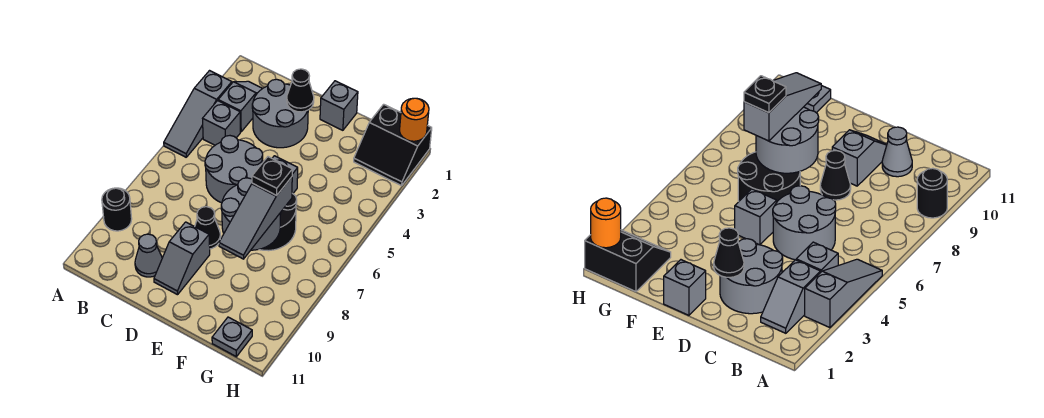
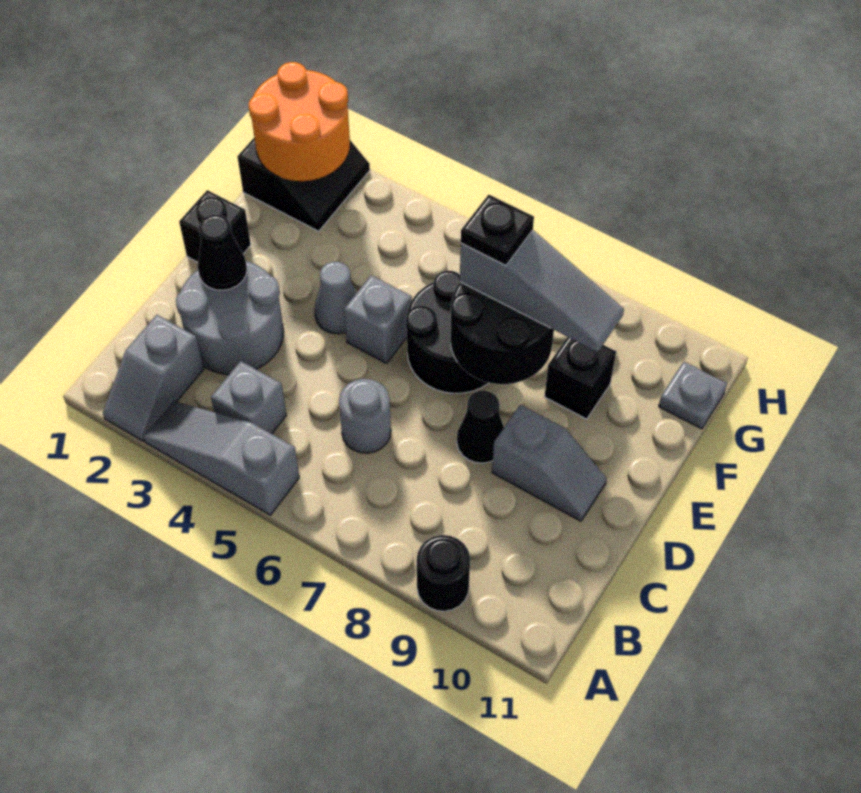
grey slope A3:A5 level 1 top 3 -> grey slope A3:A5 level 1 top 5
grey slope B2:B3 level 1 top 3 -> grey slope A2:B2 level 1 top B
grey round brick C5:D6 level 1 -> grey round brick C6 level 1
grey cone C10 level 1 -> grey cone E4 level 1
grey brick E1 level 1 -> black brick E1 level 1
grey round brick E7:F8 level 2 -> black round brick E7:F8 level 2
none -> black brick F9 level 1
orange round brick H1 level 2 -> orange round brick G1:H2 level 2

